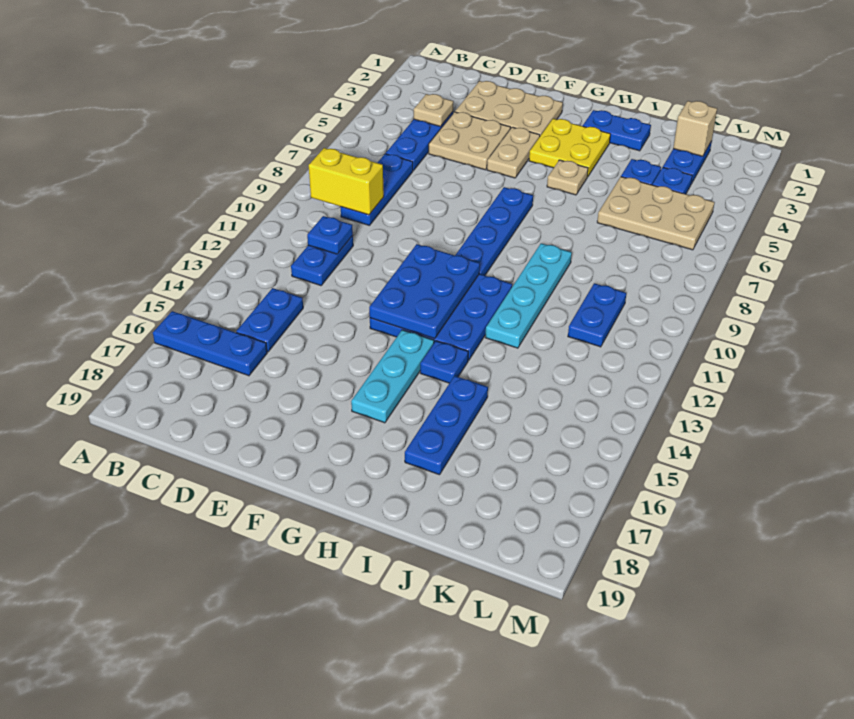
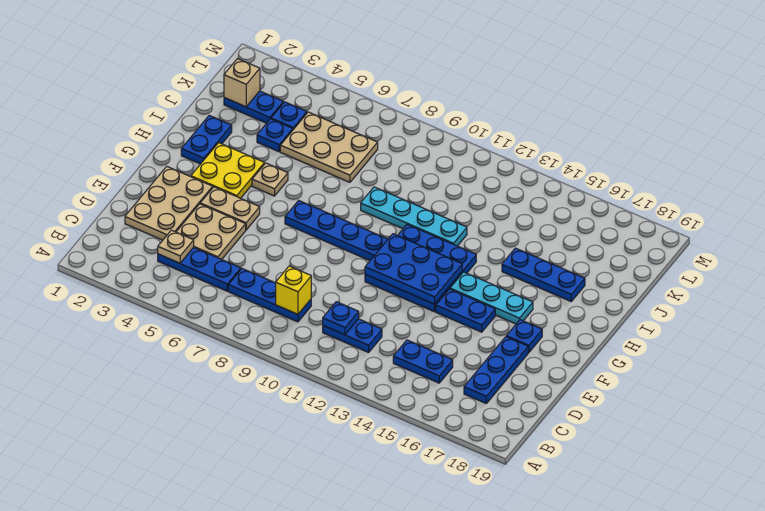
blue plate A16:C16 level 1 -> blue plate C17:E17 level 1
yellow brick B9:C9 level 2 -> yellow brick C9 level 2
blue plate H14 level 1 -> blue plate F17 level 1
tan plate J5:L6 level 1 -> tan plate J5:K7 level 1
blue plate K10:K11 level 1 -> blue plate F14:F15 level 1

